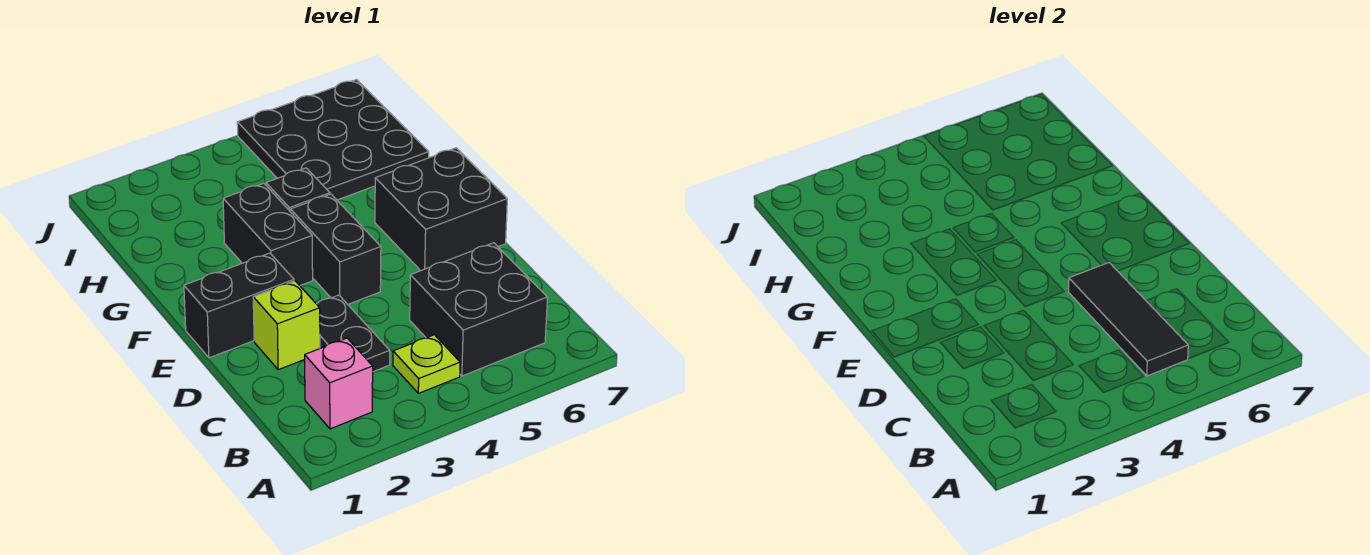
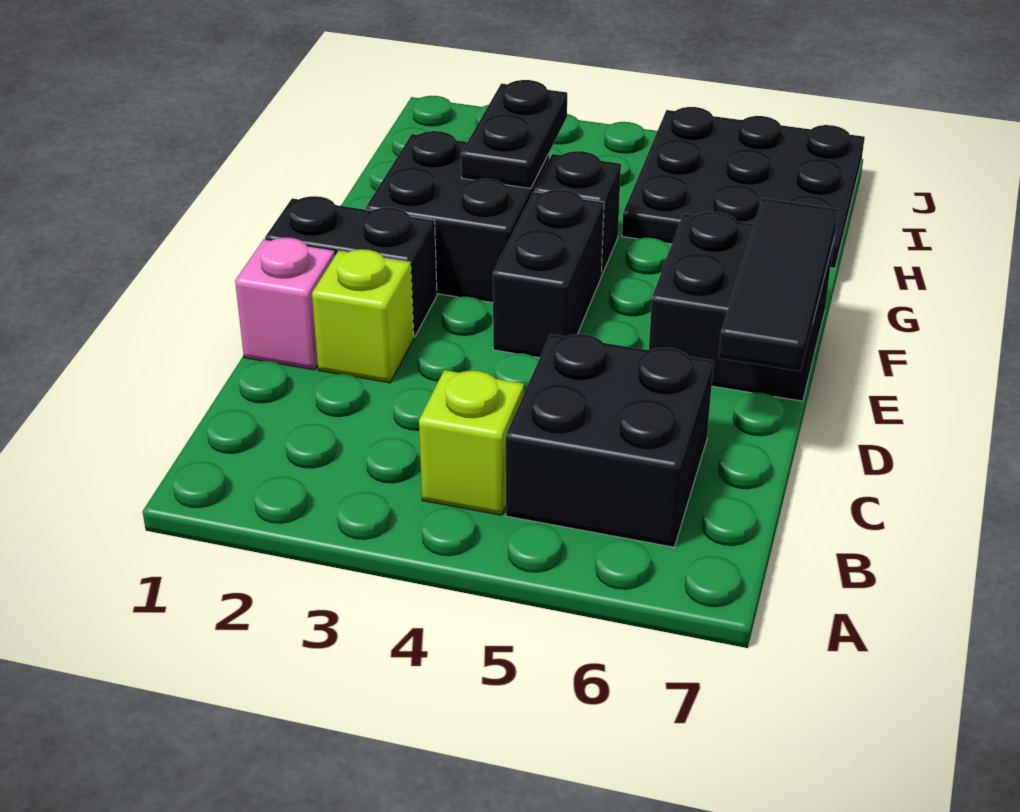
pink brick B2 level 1 -> pink brick D1 level 1
lime plate B4 level 1 -> lime brick B4 level 1
black tile B5:D5 level 2 -> black tile D7:F7 level 2
black plate C3:D3 level 1 -> black plate G3:H3 level 2
black brick F3:G3 level 1 -> black brick F2:G3 level 1

